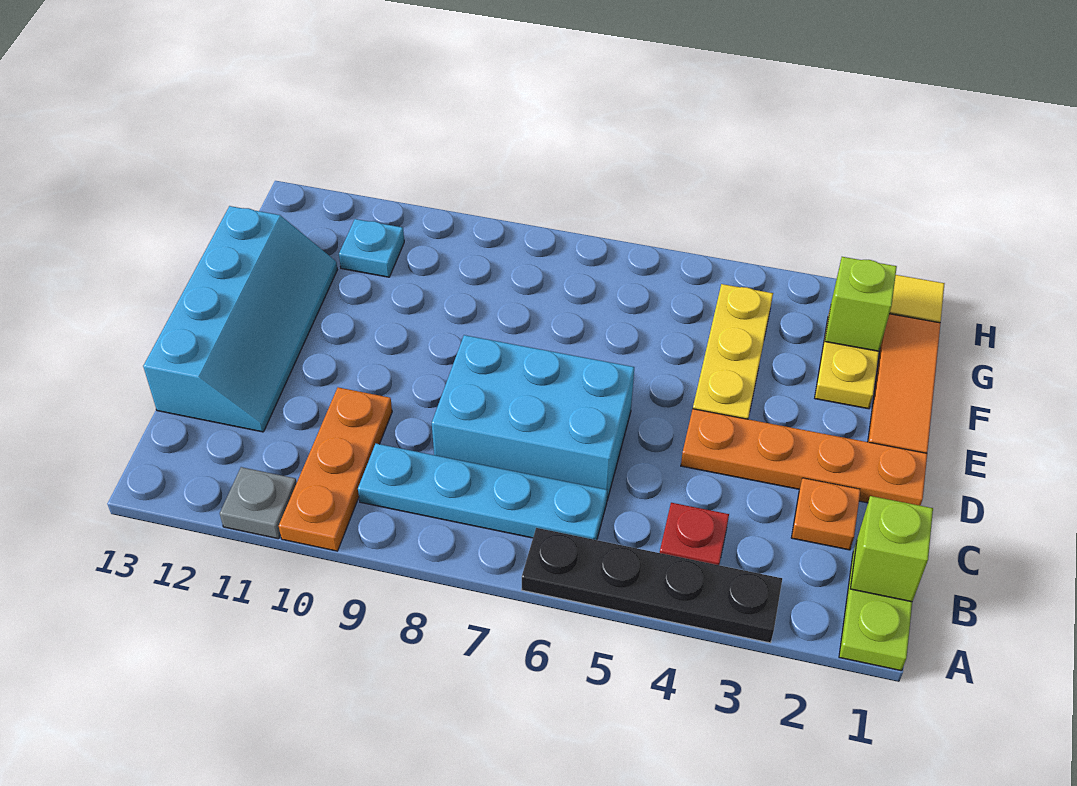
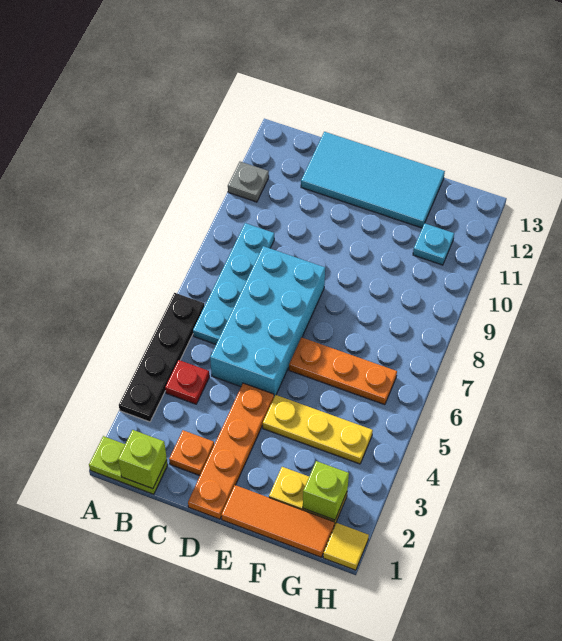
orange plate A10:C10 level 1 -> orange plate E6:G6 level 1
cyan brick C6:D8 level 1 -> cyan brick C5:D8 level 1
cyan slope C12:F13 level 1 top 13 -> cyan tile C12:F13 level 1

